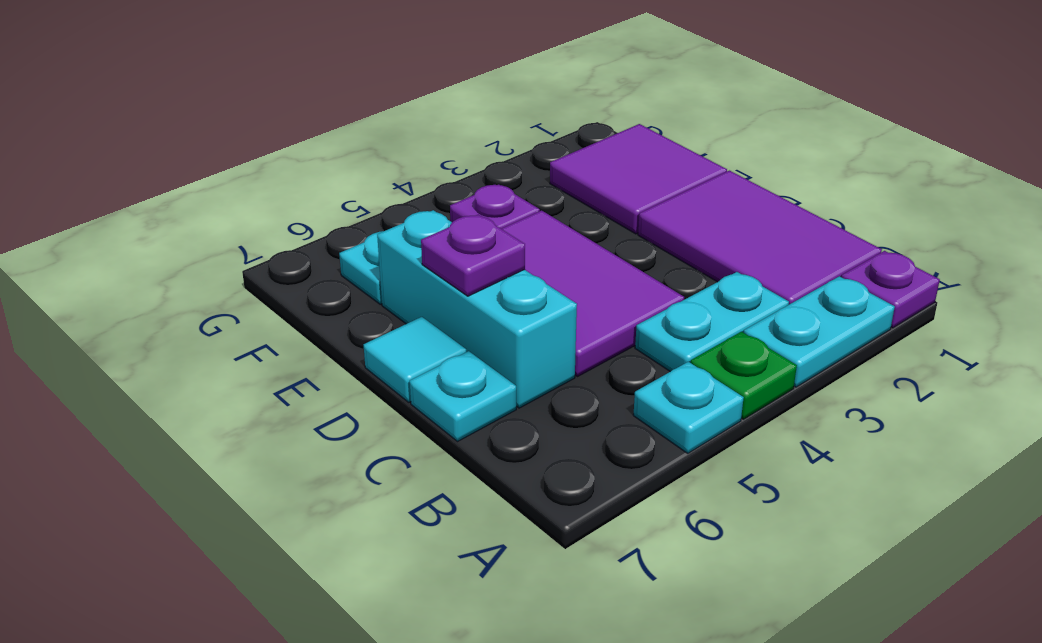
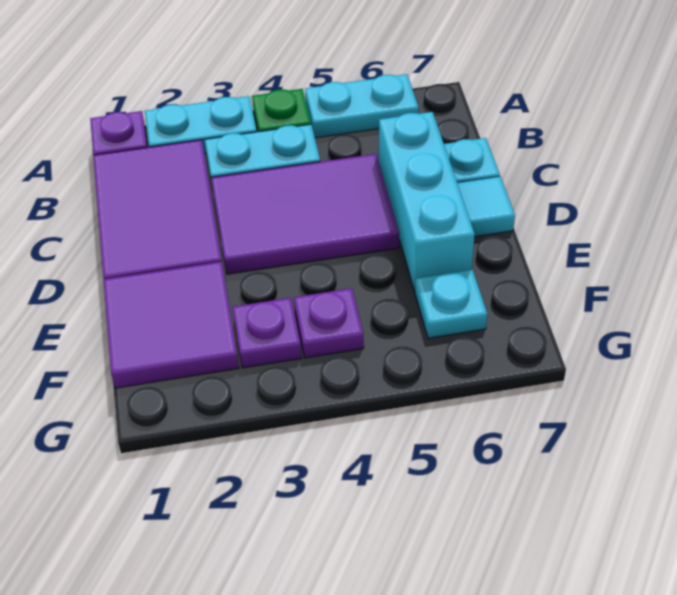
cyan plate A5 level 1 -> cyan plate A5:A6 level 1
purple tile C4:E5 level 1 -> purple tile C3:D5 level 1
purple plate D6 level 2 -> purple plate F3 level 1

